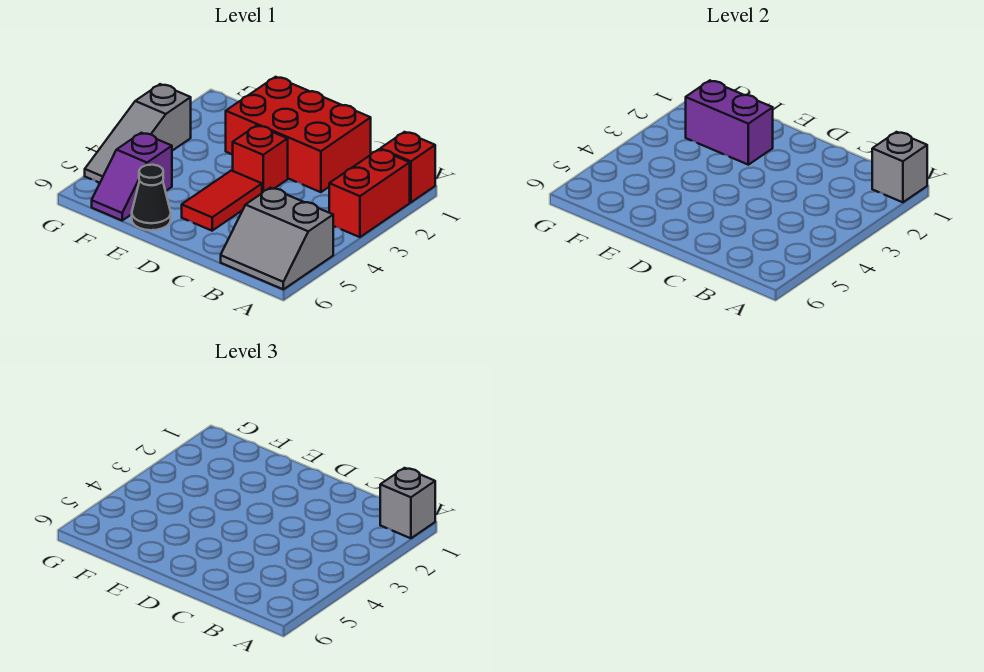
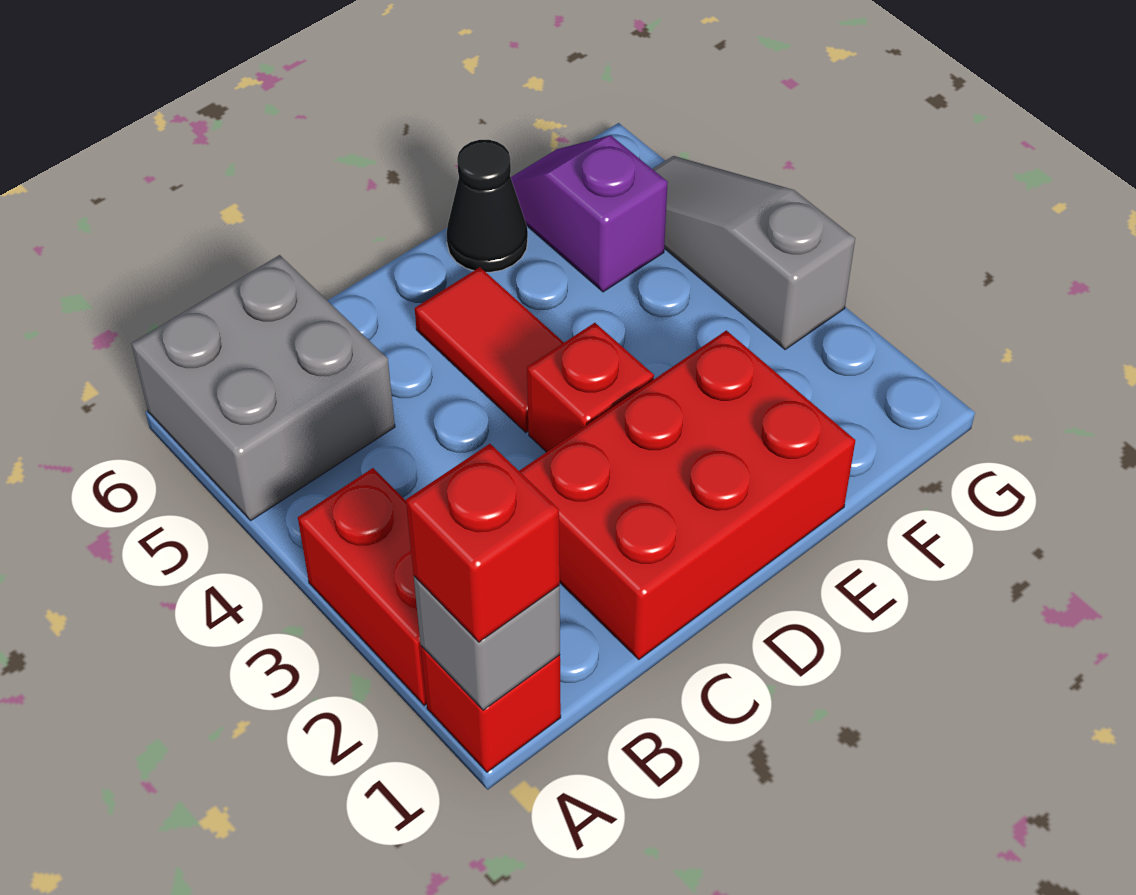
grey brick A1 level 3 -> red brick A1 level 3
grey slope A5:B6 level 1 top 5 -> grey brick A5:B6 level 1
purple brick E2:F2 level 2 -> none

